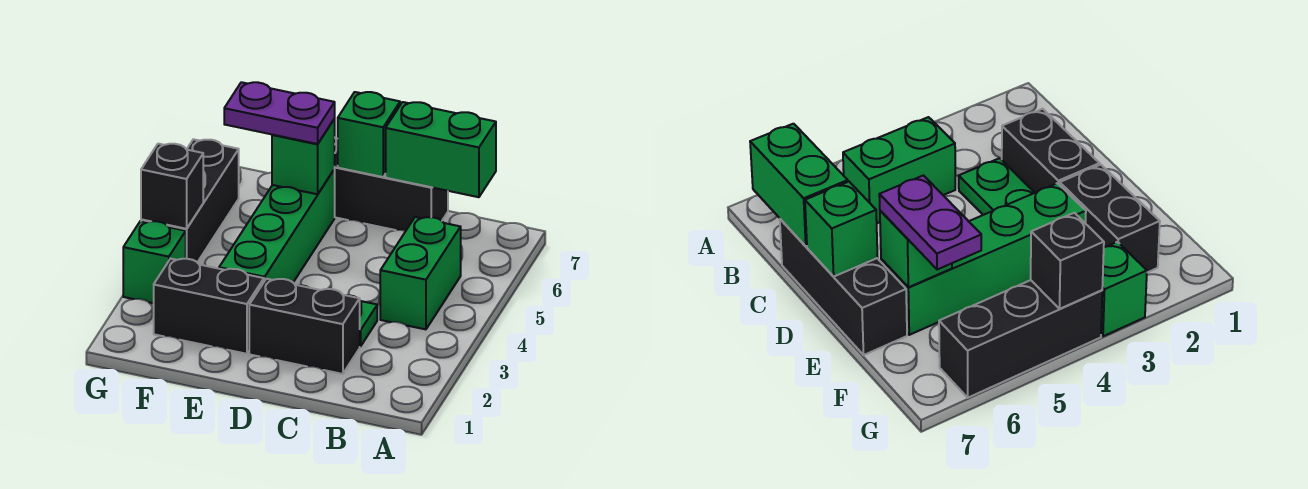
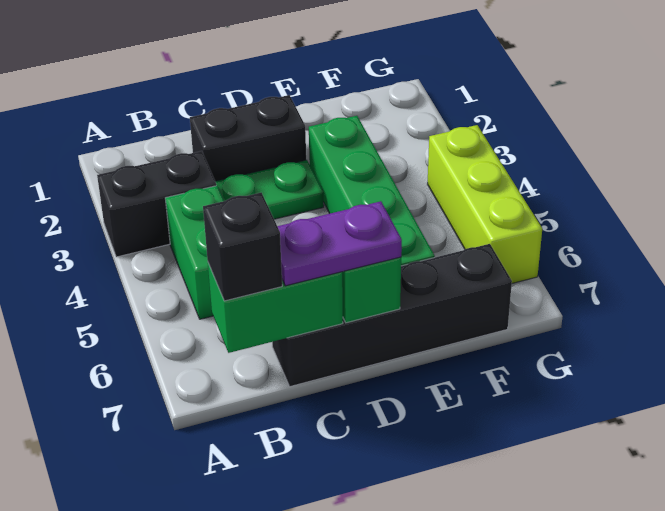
black brick C7:E7 level 1 -> black brick C7:F7 level 1
black brick E2:F2 level 1 -> black brick A3:B3 level 1
green brick E6 level 2 -> none
purple plate E6:F6 level 3 -> purple plate C7:D7 level 3
green brick G3 level 1 -> none
black brick G4:G6 level 1 -> lime brick G4:G6 level 1
black brick G4 level 2 -> black brick B7 level 3

